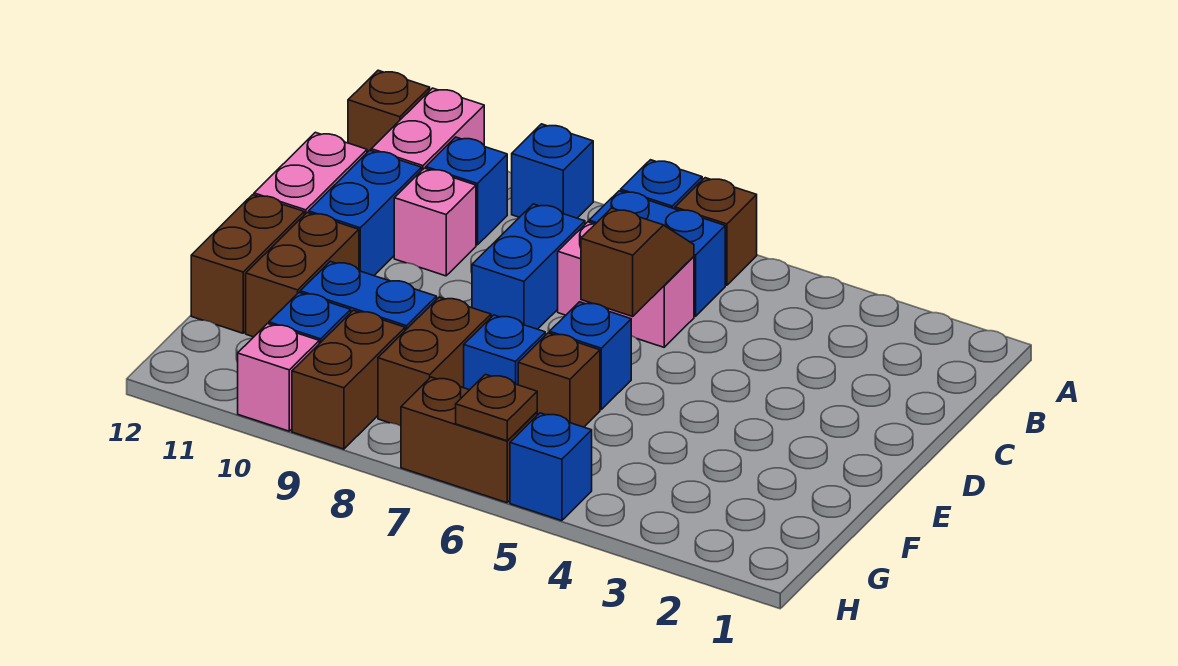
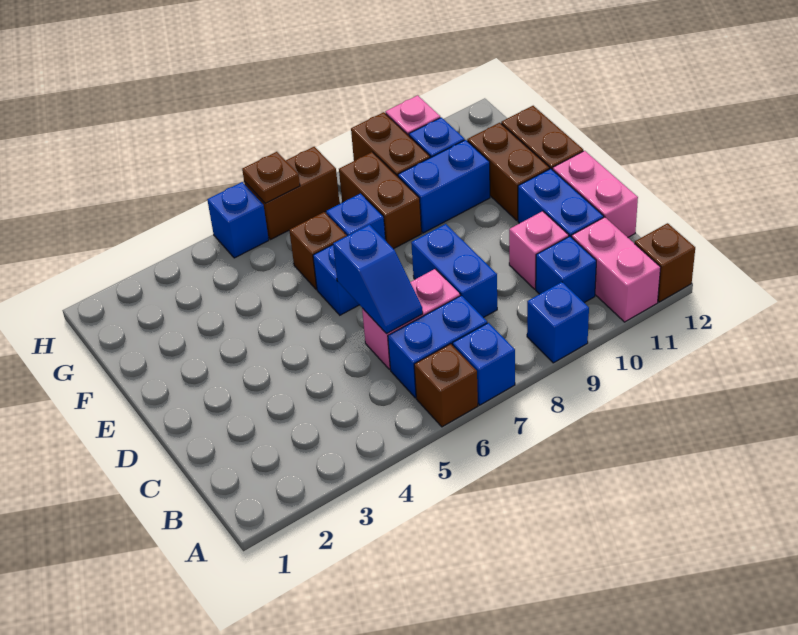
brown slope C6:D6 level 2 top D -> blue slope C6:D6 level 2 top D

